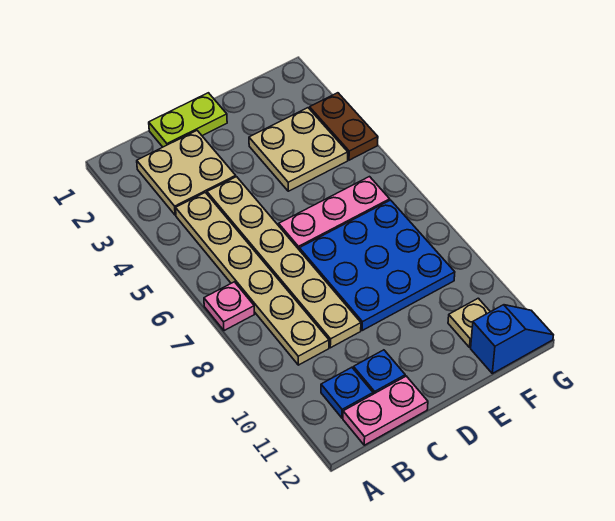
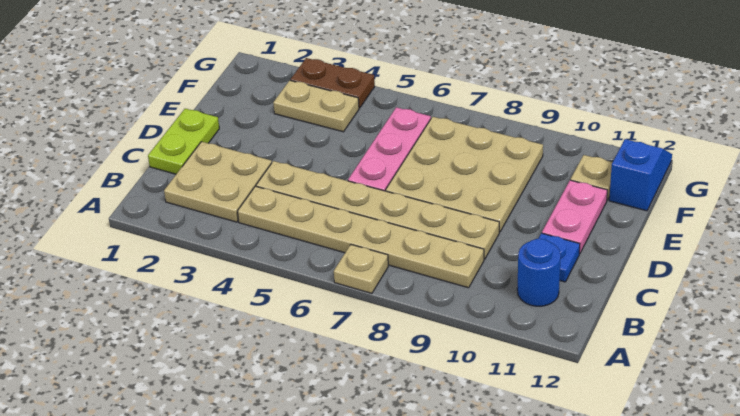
pink plate A7 level 1 -> tan plate A7 level 1
blue plate B11 level 1 -> blue round brick B11 level 1
pink plate B12:C12 level 1 -> pink plate D11:E11 level 1
blue plate D7:F9 level 1 -> tan plate D7:F9 level 1
tan plate E3:F4 level 1 -> tan plate F3:F4 level 1

